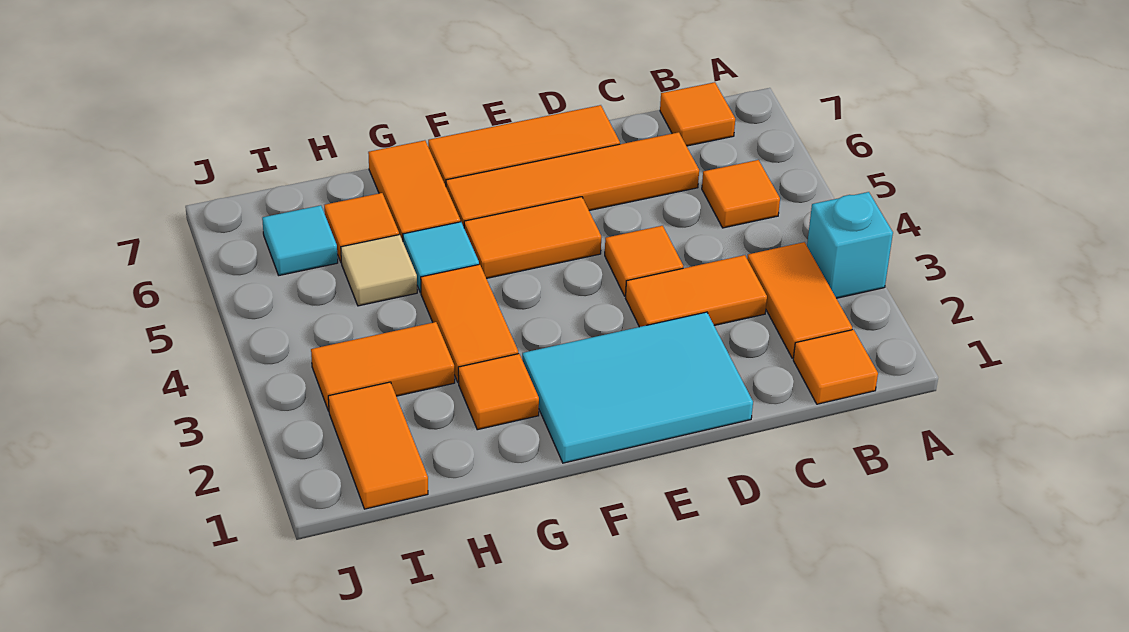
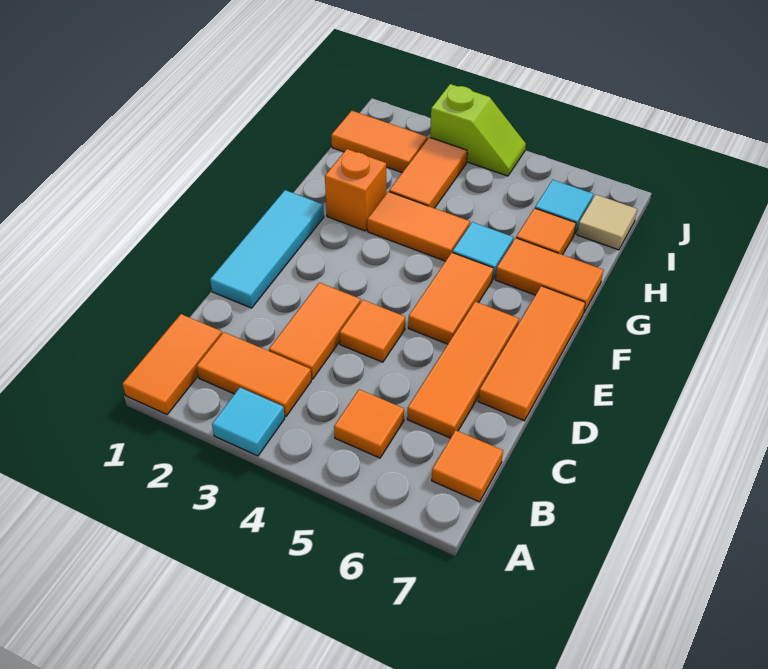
cyan brick A3 level 1 -> cyan tile A3 level 1
orange tile B1 level 1 -> orange tile A1:B1 level 1
orange tile C6:F6 level 1 -> orange tile C6:E6 level 1
cyan tile D1:F2 level 1 -> cyan tile D1:F1 level 1
orange tile G2 level 1 -> orange brick G2 level 1
tan tile H5 level 1 -> tan tile I7 level 1
none -> lime slope J3:J4 level 1 top 3

